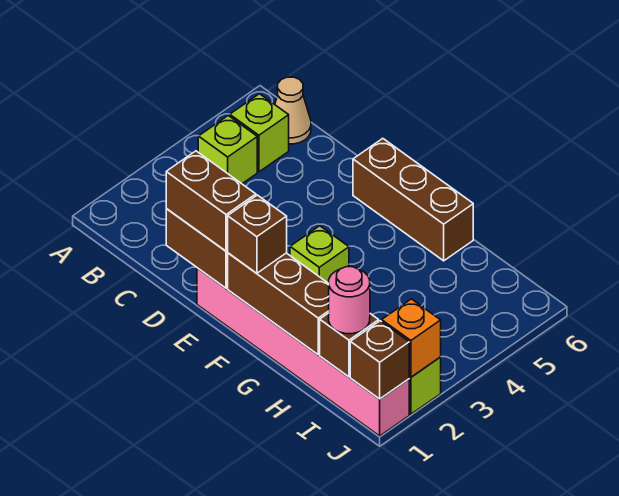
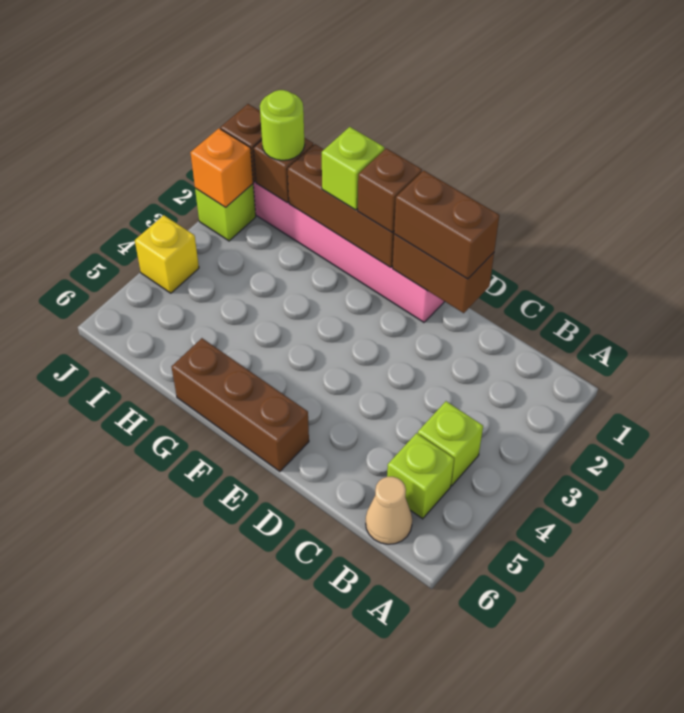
lime brick F3 level 1 -> lime brick G1 level 3
pink round brick I1 level 3 -> lime round brick I1 level 3
none -> yellow brick J4 level 1

